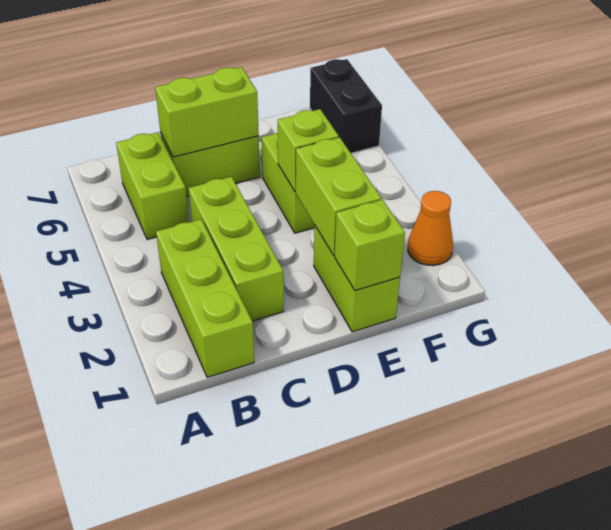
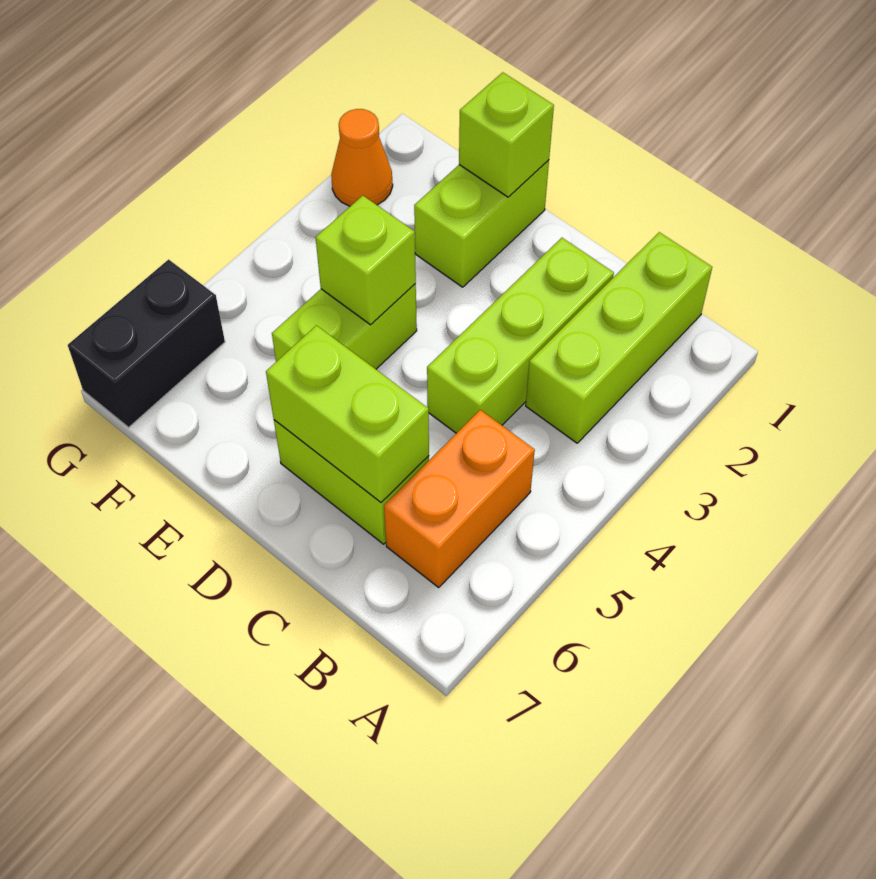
lime brick B5:B6 level 1 -> orange brick B5:B6 level 1
lime brick E2:E3 level 2 -> none

